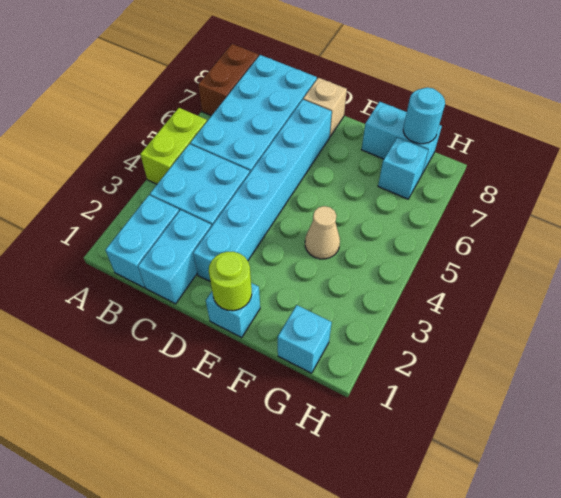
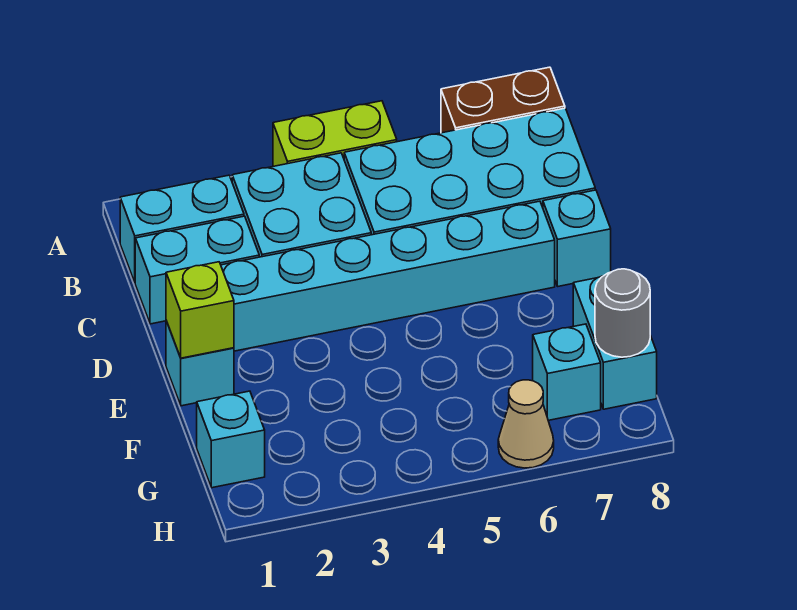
tan brick D8 level 1 -> cyan brick D8 level 1
lime round brick E1 level 2 -> lime brick E1 level 2
tan cone F4 level 1 -> tan cone H6 level 1
cyan round brick G8 level 2 -> grey round brick G8 level 2

